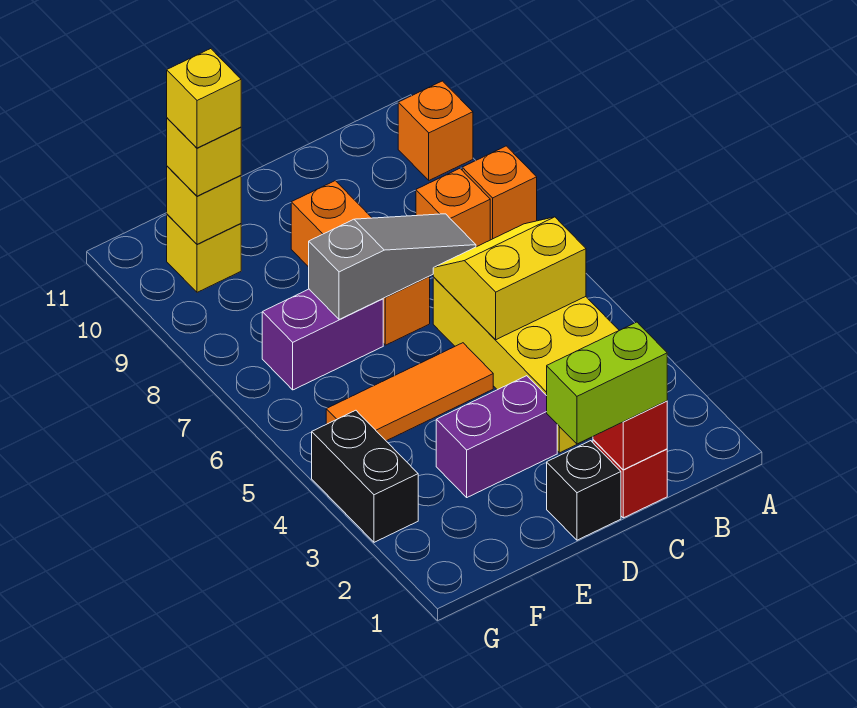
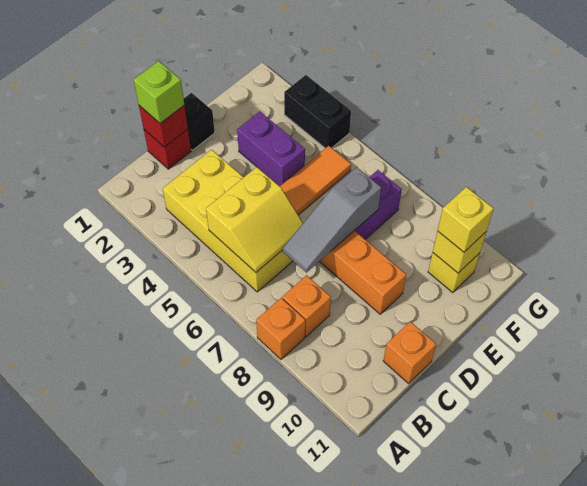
orange brick A10 level 1 -> orange brick C11 level 1
lime brick C1:D1 level 3 -> lime brick C1 level 3
purple brick D3:E3 level 1 -> purple brick E3:E4 level 1
yellow brick F10 level 4 -> none

